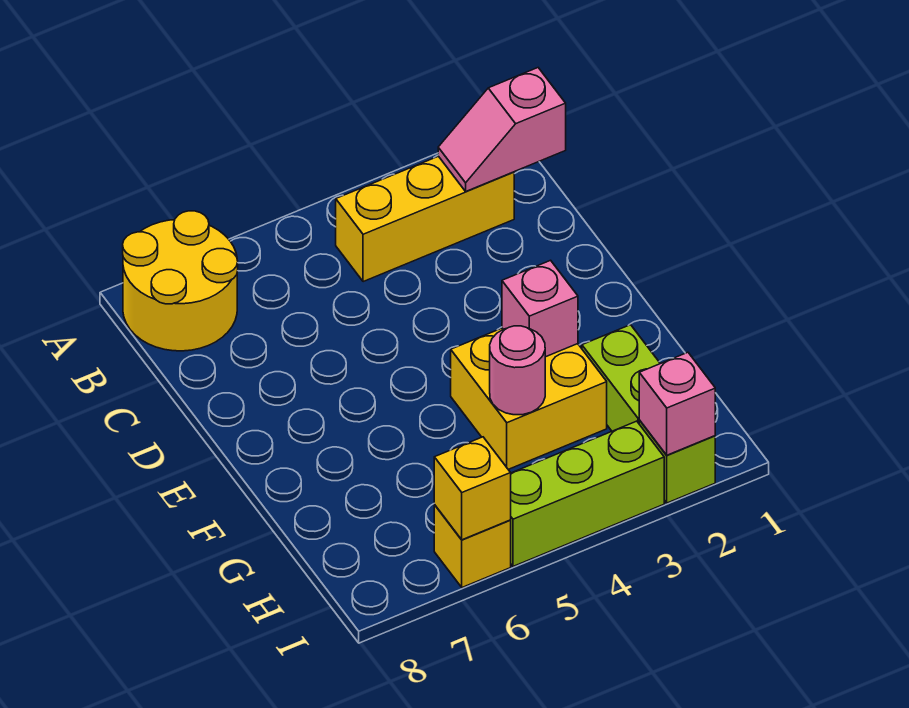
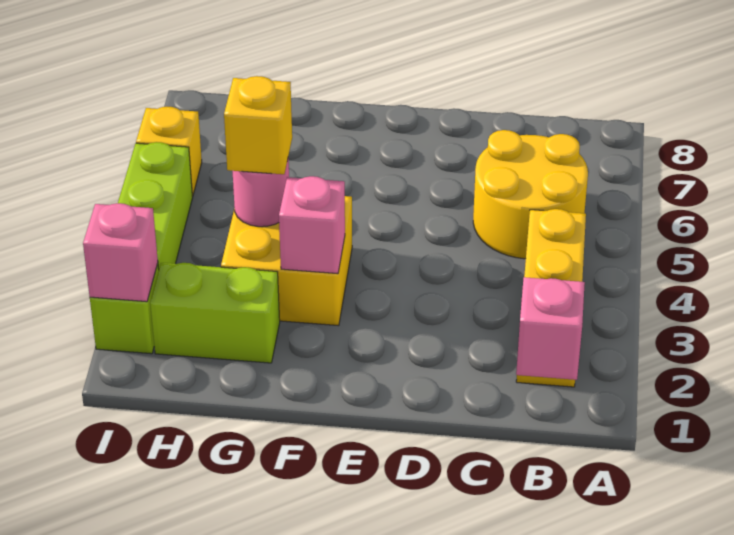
yellow round brick A7:B8 level 1 -> yellow round brick B5:C6 level 1
yellow brick I6 level 2 -> yellow brick G4 level 3

